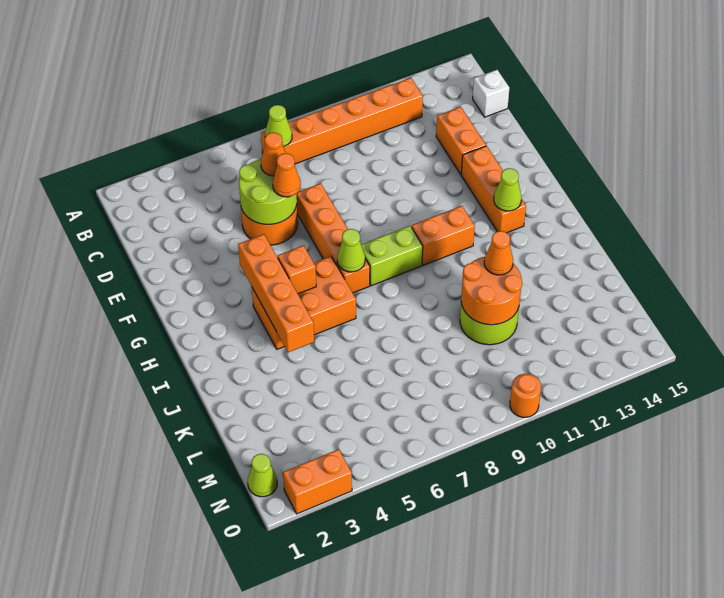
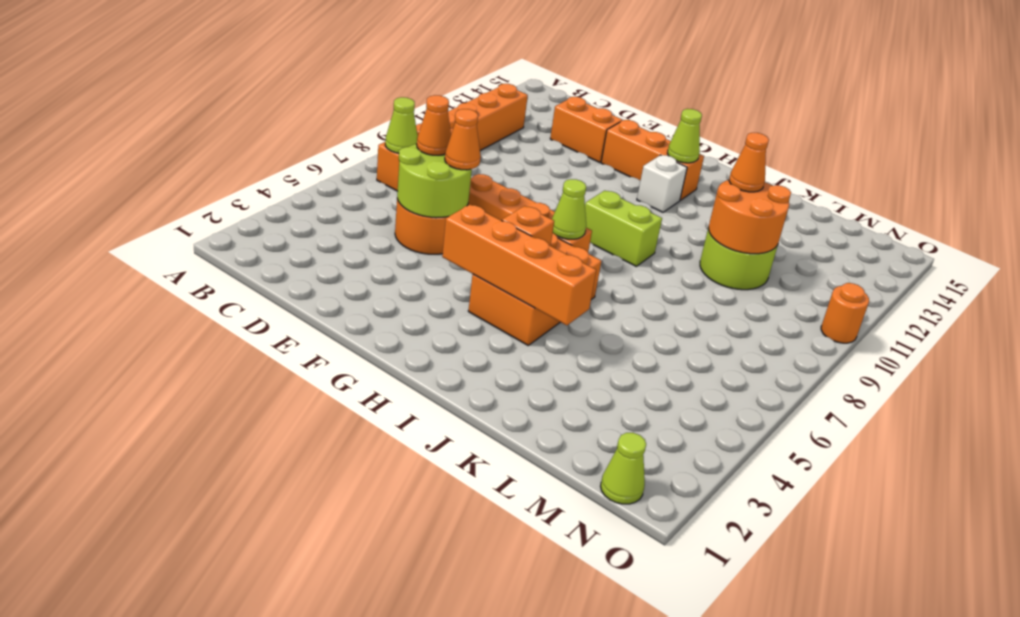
white brick C15 level 1 -> white brick H12 level 1
lime brick H8:H9 level 1 -> lime brick H9:I9 level 1
orange brick H10:H11 level 1 -> none
orange brick O2:O3 level 1 -> none

